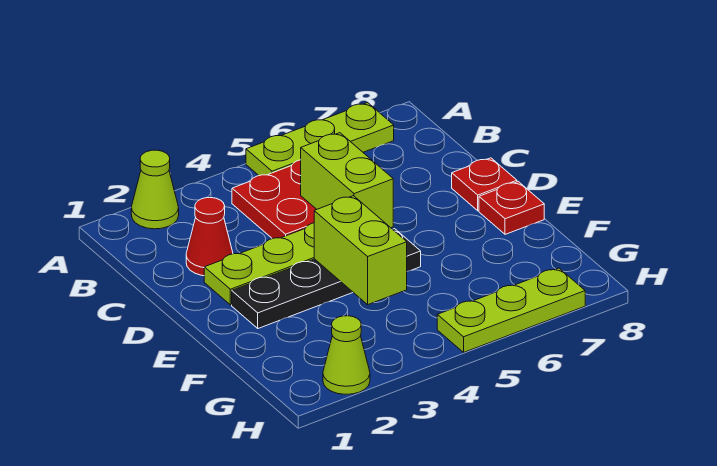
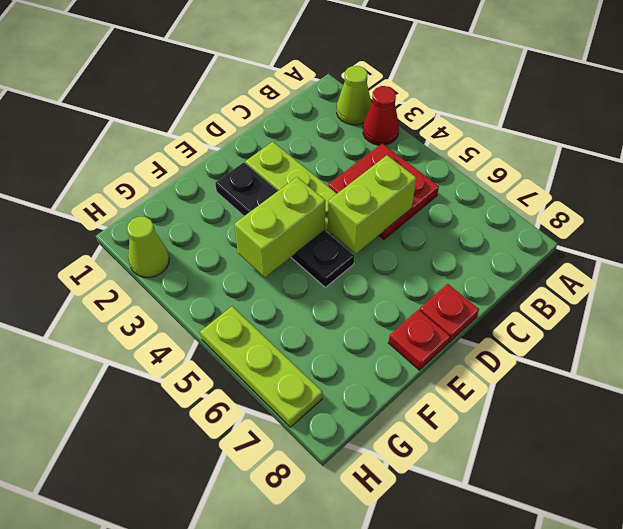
lime plate A5:A7 level 1 -> none
red cone C2 level 1 -> red cone A3 level 1

